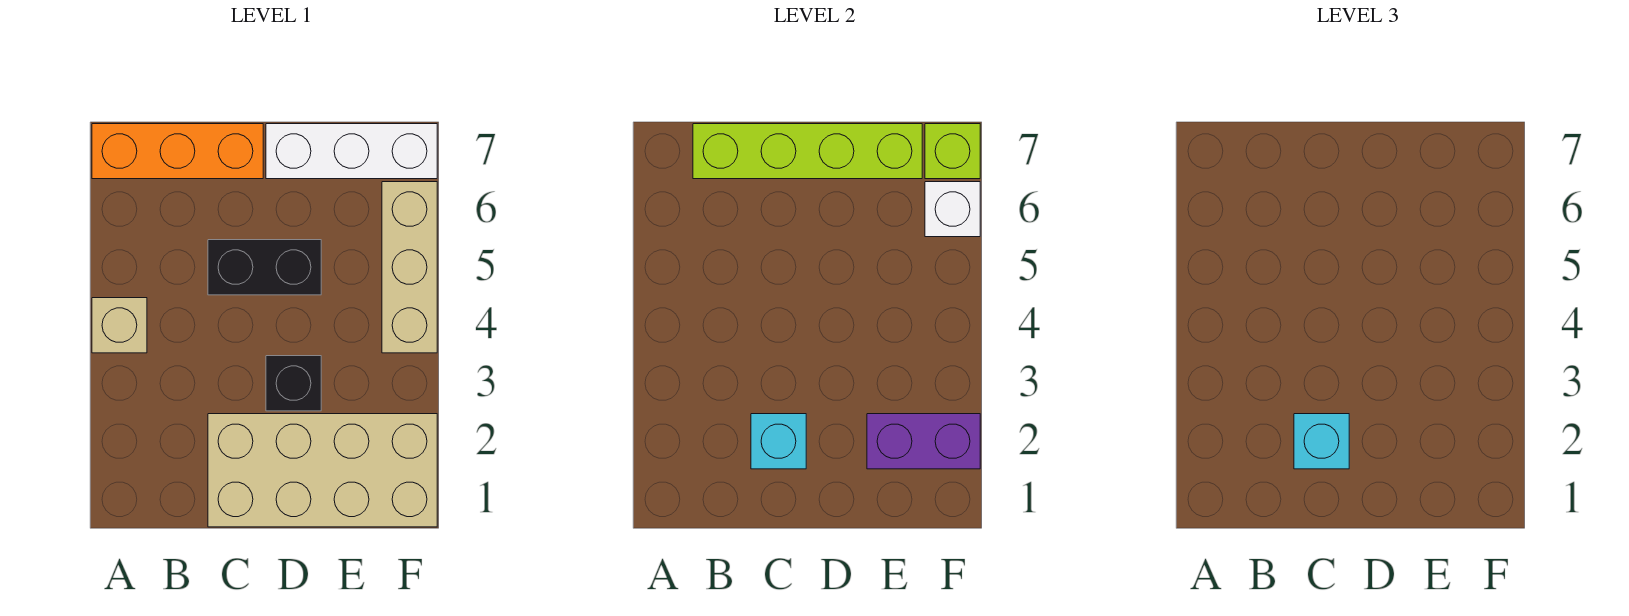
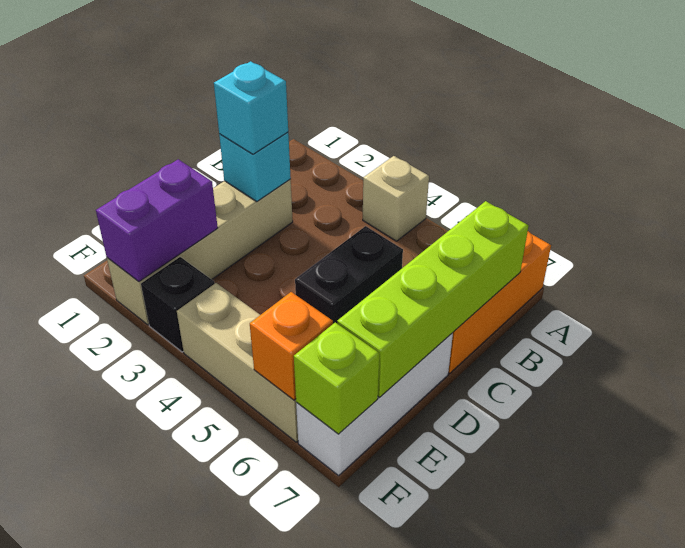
tan brick C1:F2 level 1 -> tan brick C2:F2 level 1
black brick D3 level 1 -> black brick F3 level 1
white brick F6 level 2 -> orange brick F6 level 2

